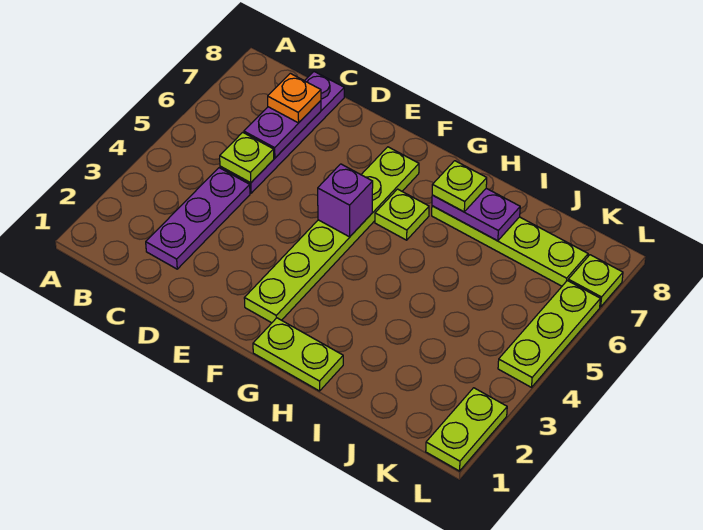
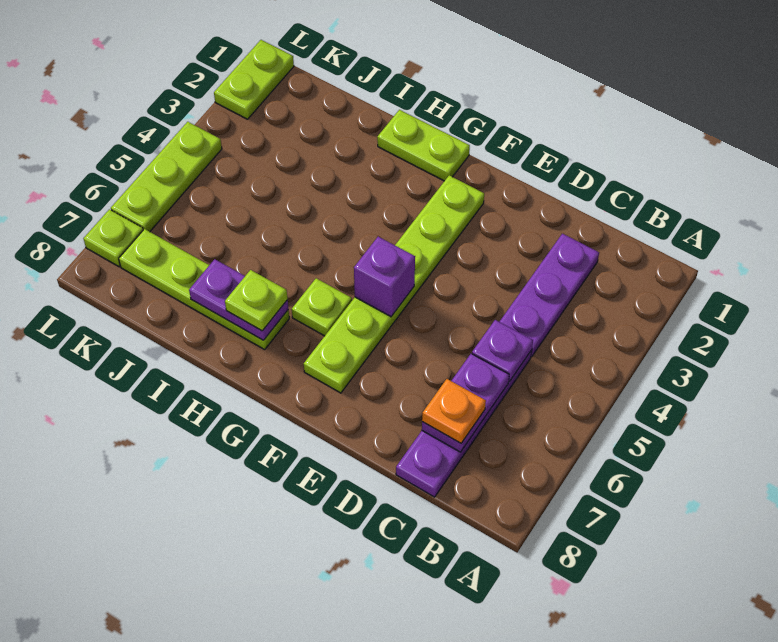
lime plate C5 level 2 -> purple plate C5 level 2

